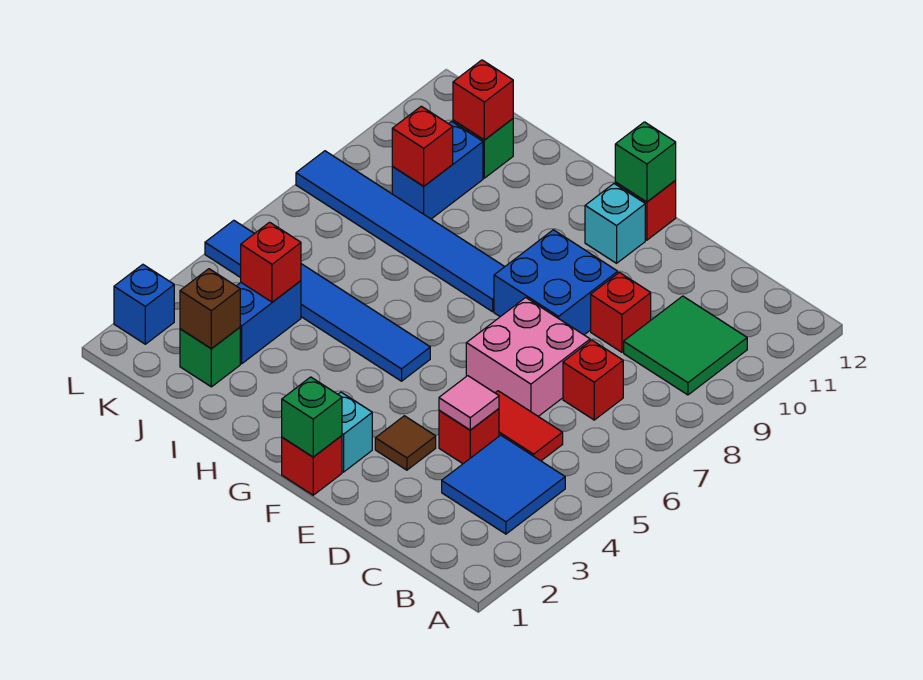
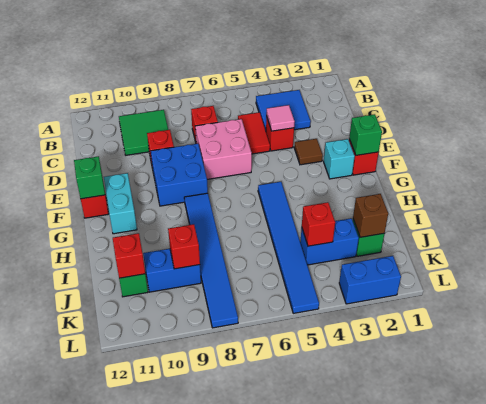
cyan brick F11 level 1 -> cyan brick F11:G11 level 1
blue brick L2 level 1 -> blue brick L2:L3 level 1

